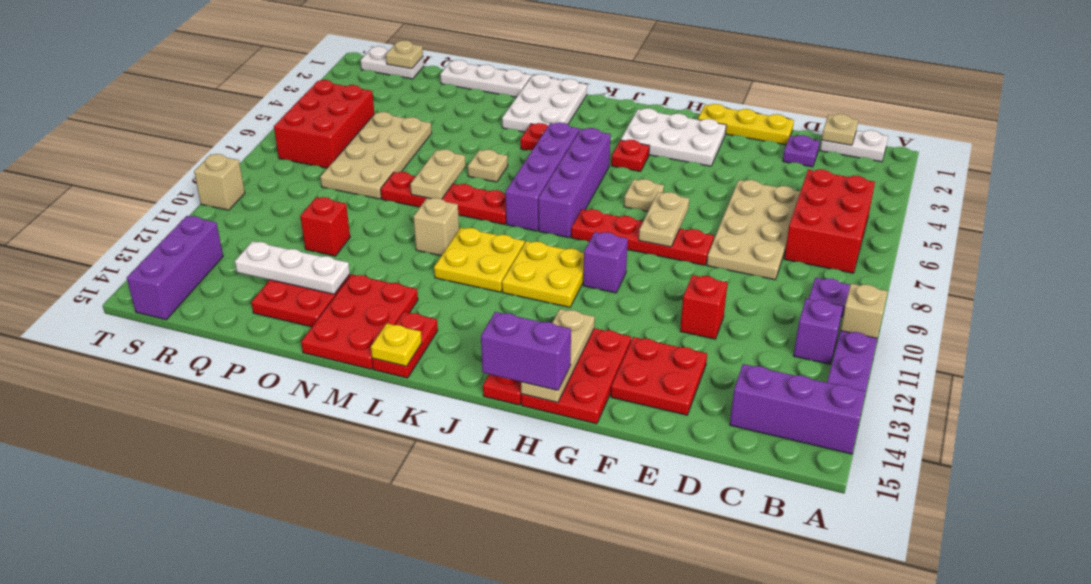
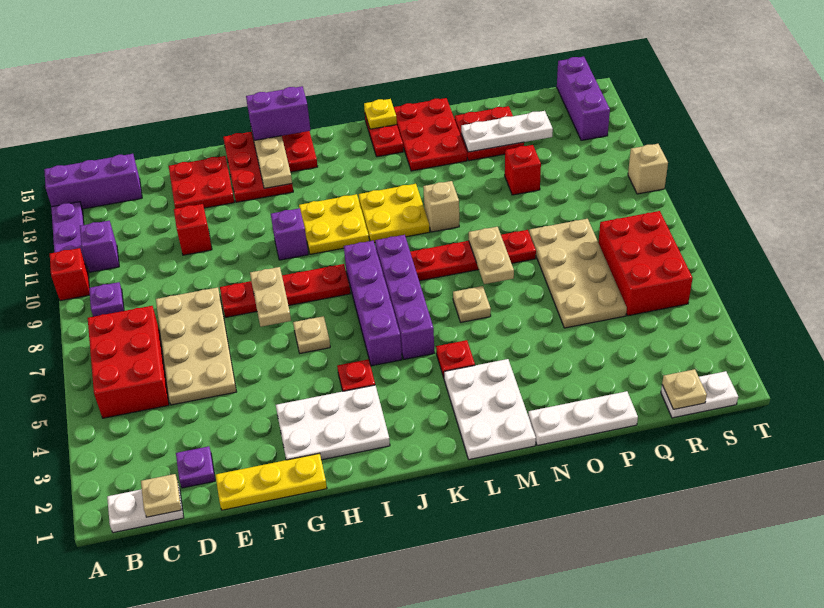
tan brick A10 level 1 -> red brick A10 level 1

